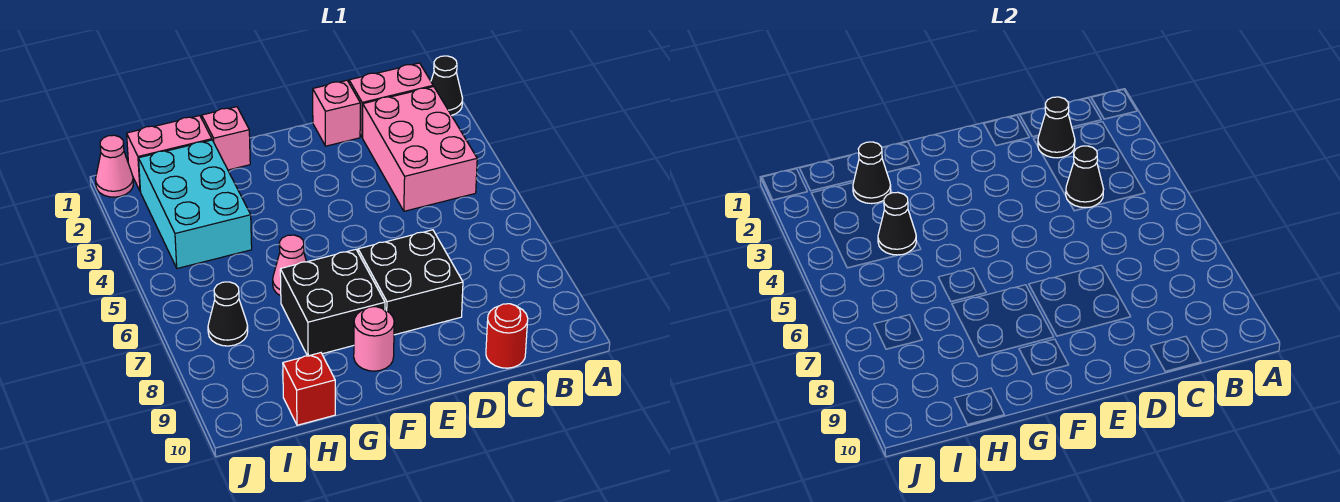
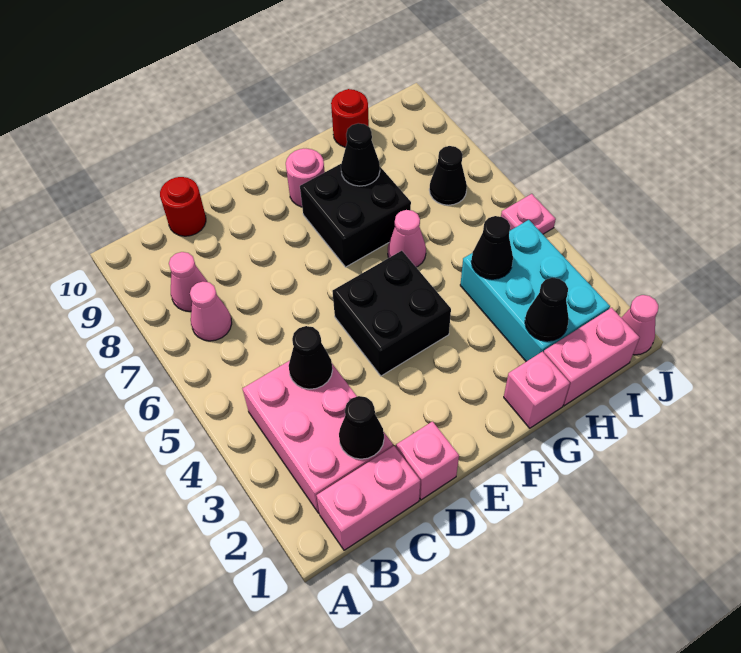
black cone A1 level 1 -> black cone G8 level 2
none -> pink cone B7 level 1
none -> pink cone B8 level 1
black brick D7:E8 level 1 -> black brick E4:F5 level 1
red brick H10 level 1 -> red round brick H10 level 1
none -> pink plate J5 level 1

